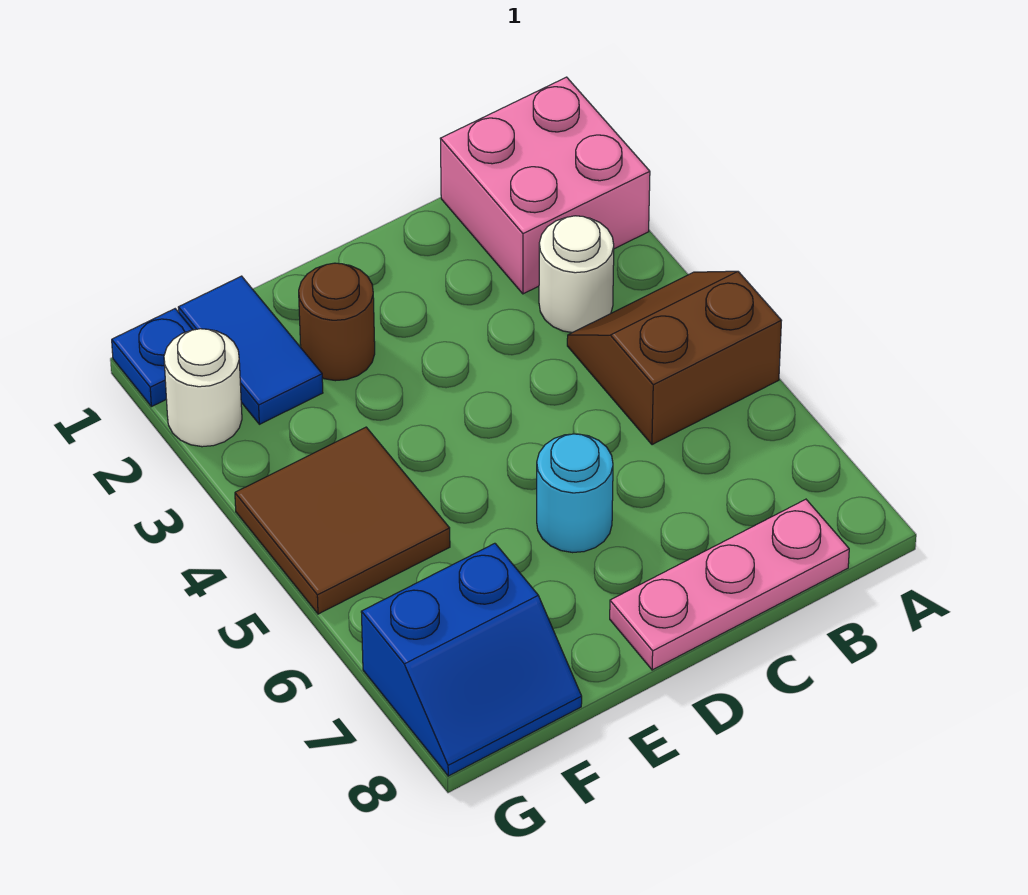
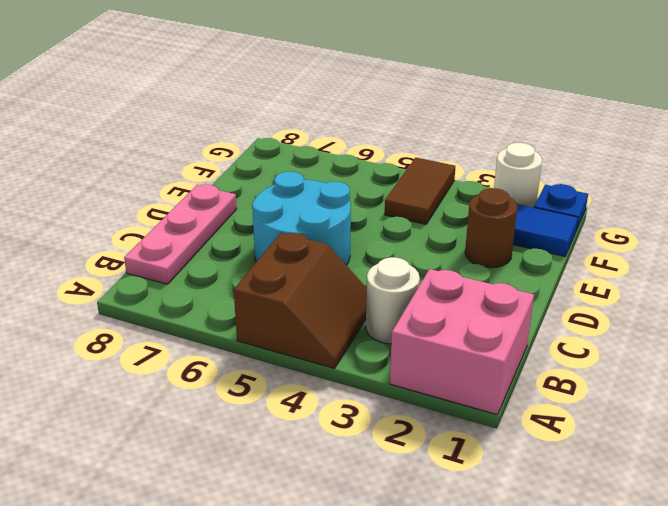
cyan round brick D6 level 1 -> cyan round brick C5:D6 level 1
brown tile F4:G5 level 1 -> brown tile F4:G4 level 1
blue slope F7:G8 level 1 top 7 -> none

